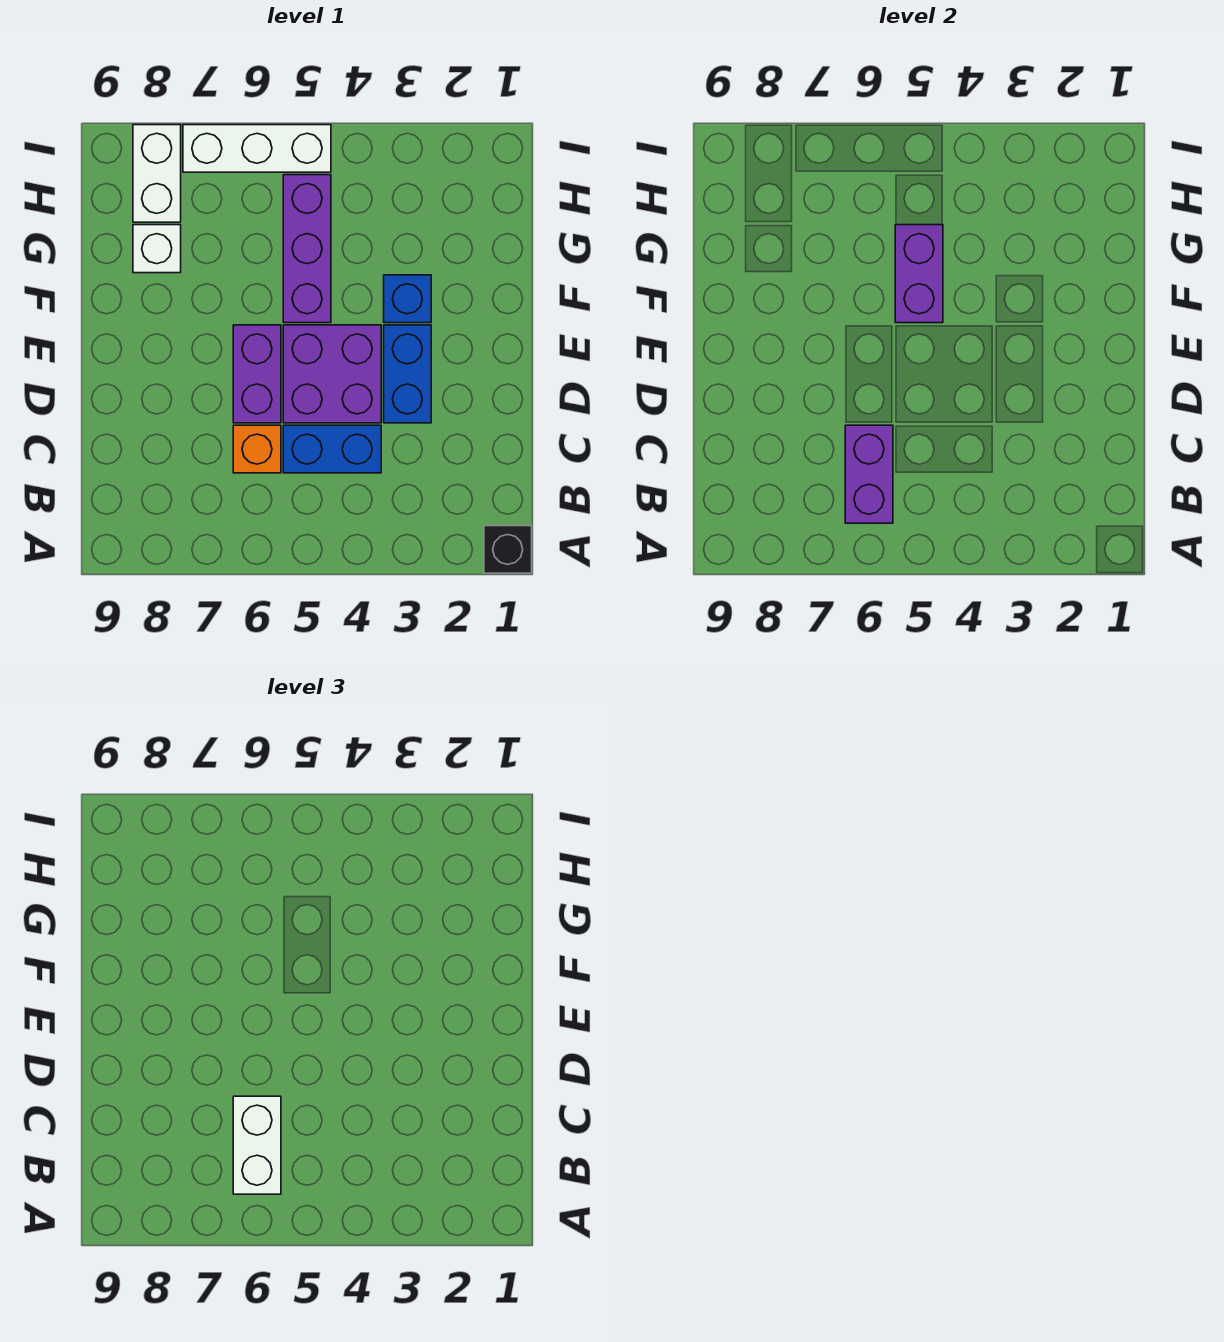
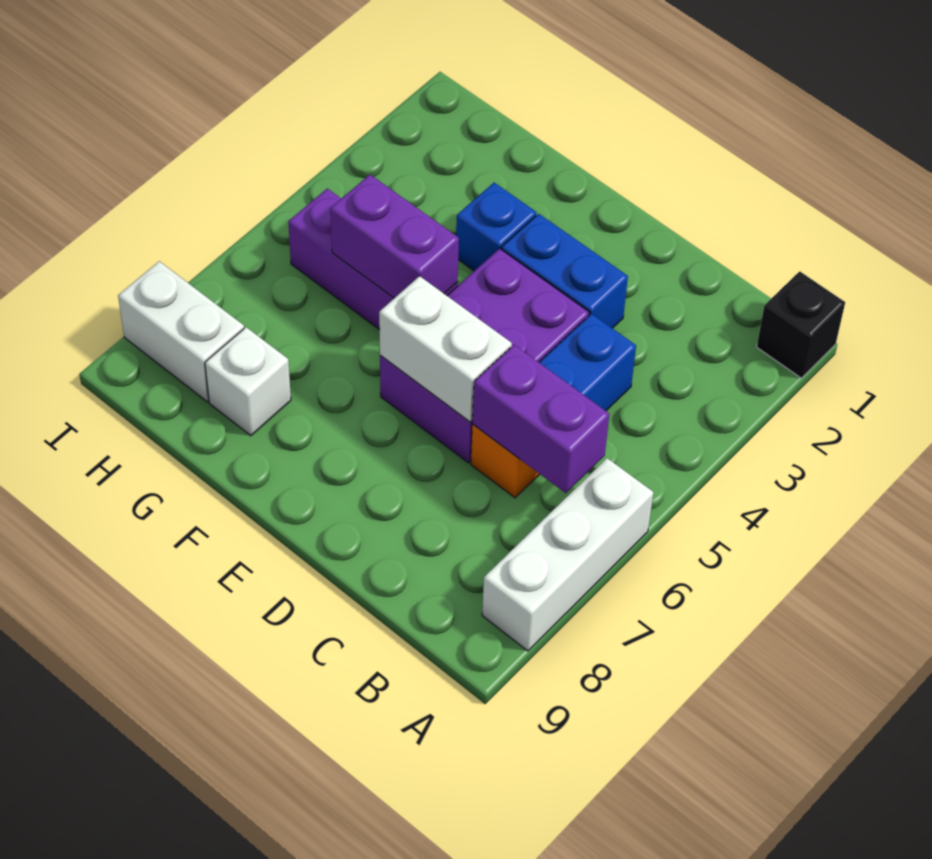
white brick B6:C6 level 3 -> white brick D6:E6 level 2
white brick I5:I7 level 1 -> white brick A6:A8 level 1

